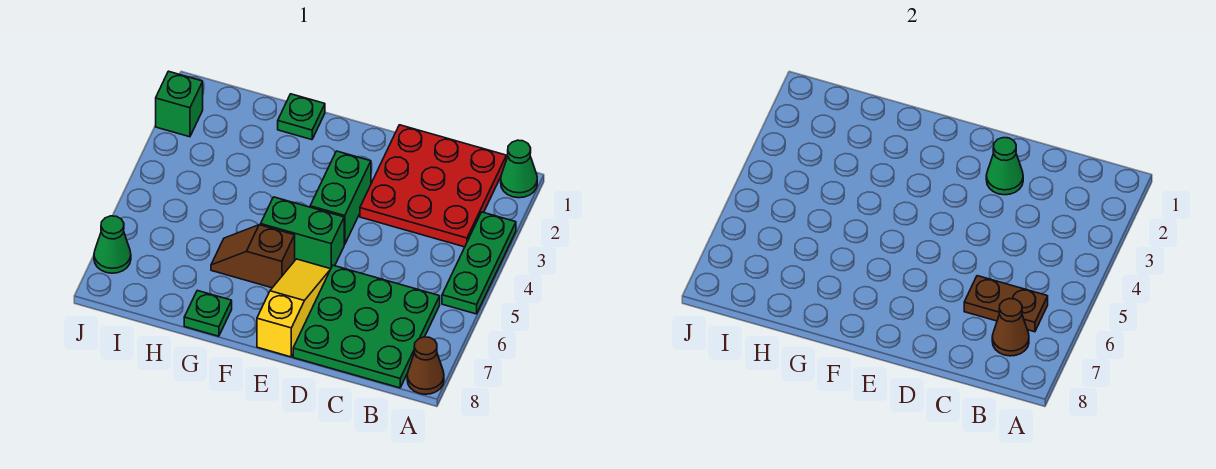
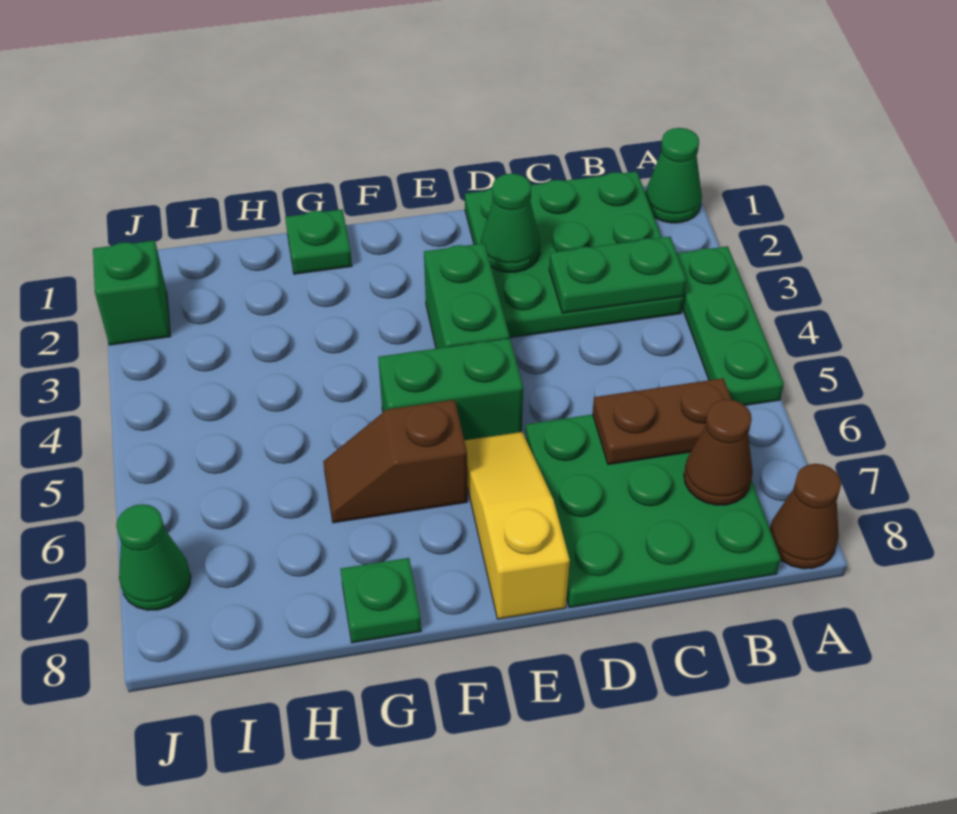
red plate B1:D3 level 1 -> green plate B1:D3 level 1
none -> green plate B3:C3 level 2

